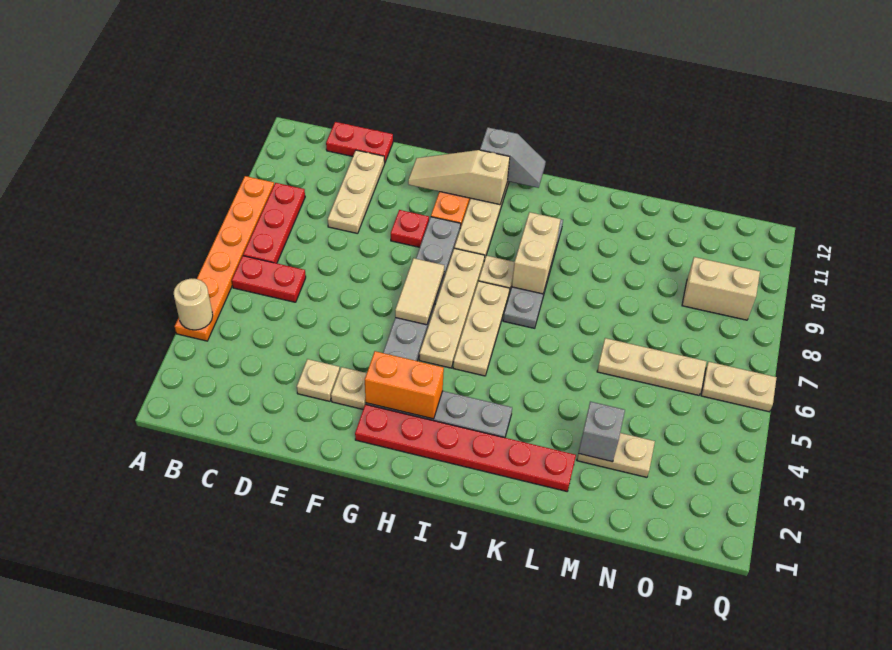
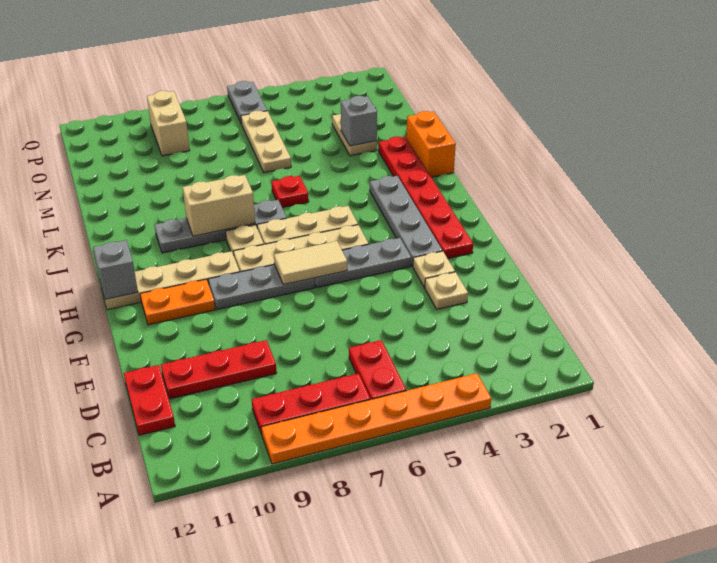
tan round brick A4 level 2 -> none
tan plate D9:D11 level 1 -> red plate D9:D11 level 1
red plate F9 level 1 -> red plate K6 level 1
tan slope F11:H11 level 2 top H -> none
orange brick G3:H3 level 2 -> orange brick K1:L1 level 1
tan plate P6:Q6 level 1 -> grey plate P6:Q6 level 1

